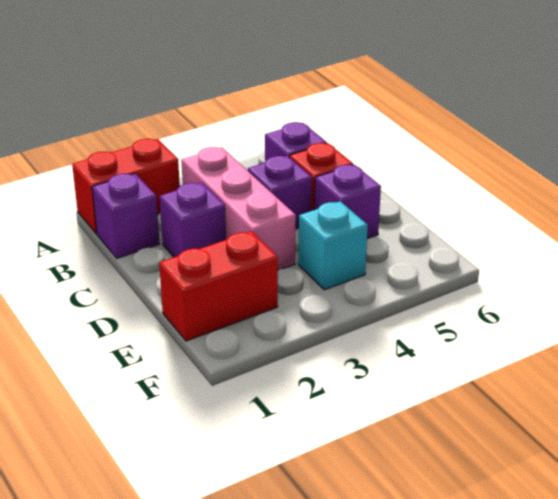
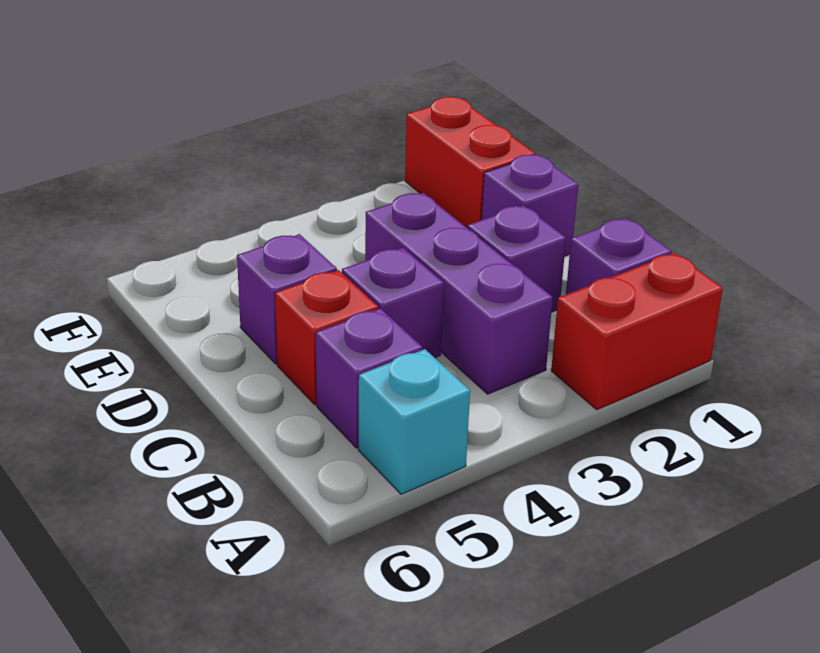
pink brick B3:D3 level 1 -> purple brick B3:D3 level 1
none -> purple brick D1 level 1
red brick E1:E2 level 1 -> red brick E1:F1 level 1
cyan brick E4 level 1 -> cyan brick A5 level 1

